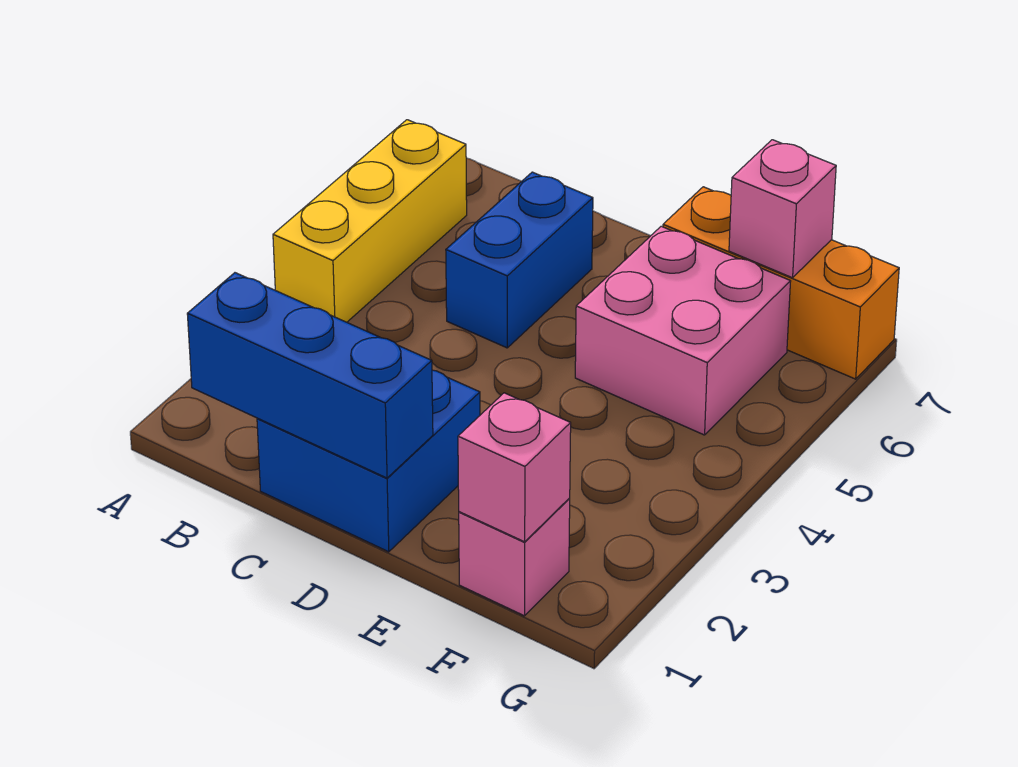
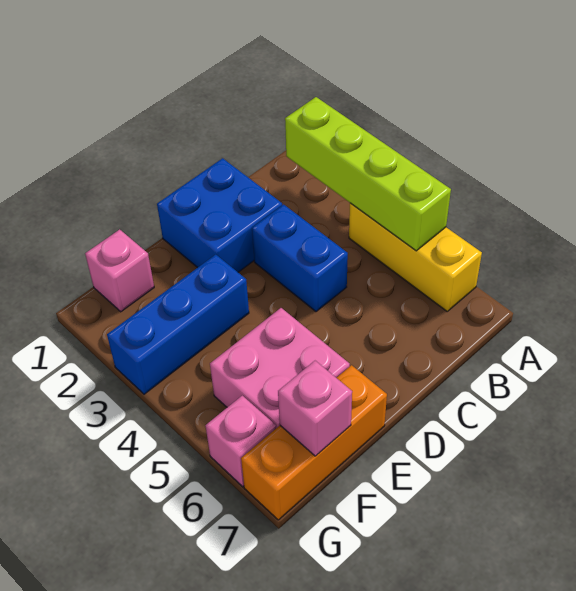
none -> lime brick A2:A5 level 2
blue brick B1:D1 level 2 -> blue brick E3:G3 level 1
blue brick C5:C6 level 1 -> blue brick C3:C4 level 1
pink brick F1 level 2 -> pink brick G6 level 1

